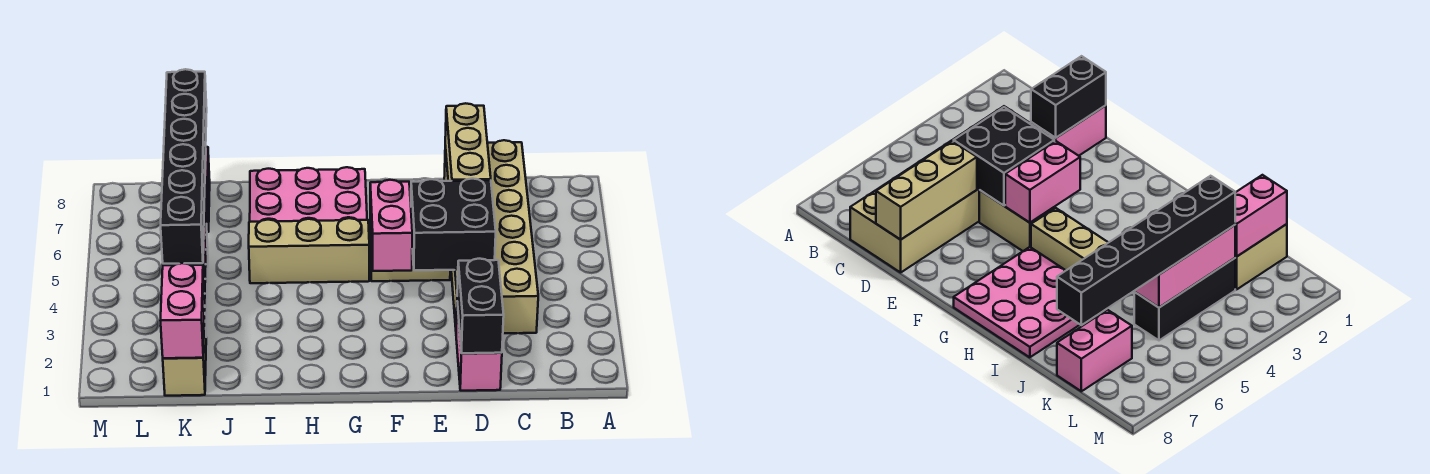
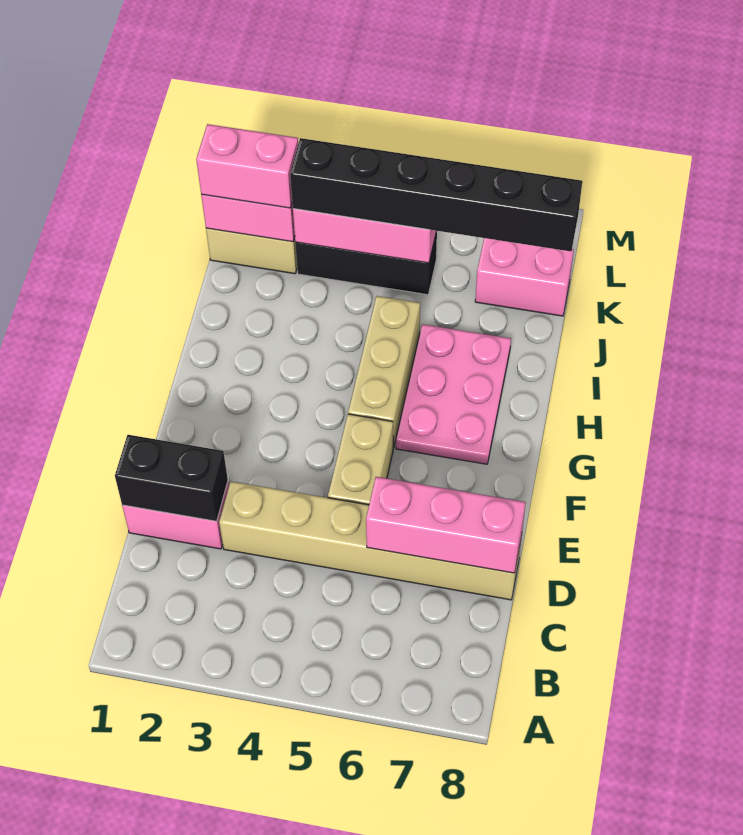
tan brick C3:D8 level 1 -> tan brick D3:D8 level 1
black brick D4:E5 level 2 -> none
tan brick D6:D8 level 2 -> pink brick D6:D8 level 2
pink brick F4:F5 level 2 -> pink brick K1:K2 level 3
pink plate G6:I8 level 1 -> pink plate G6:I7 level 1

